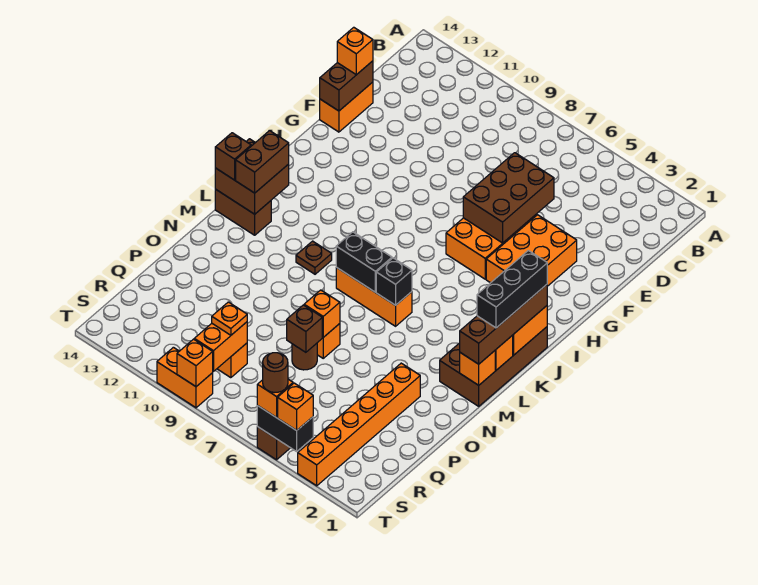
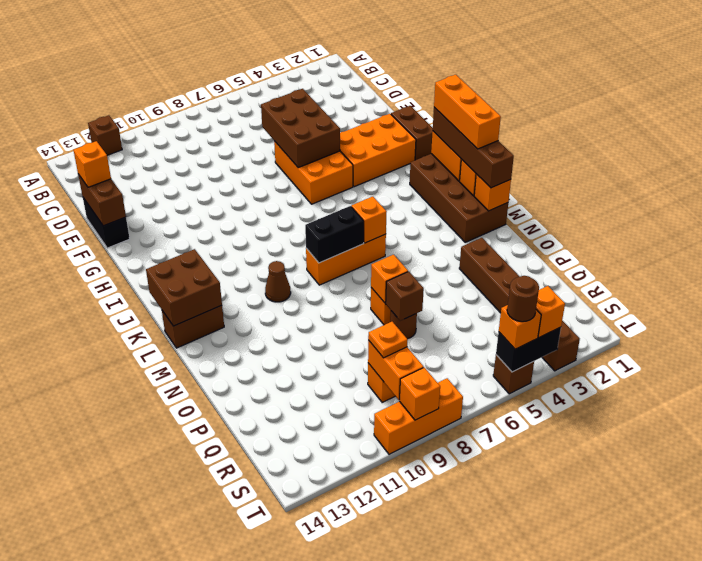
orange brick E14:F14 level 1 -> black brick E14:F14 level 1
orange brick F3:H4 level 1 -> orange brick G2:H4 level 1
black brick J1:L1 level 4 -> orange brick J1:L1 level 4
brown brick K13:L13 level 3 -> brown brick G1:H1 level 1
black brick L6 level 2 -> orange brick L6 level 2
brown plate L10 level 1 -> brown cone L10 level 1
brown brick L14 level 3 -> brown brick A12 level 1
orange brick O3:T3 level 1 -> brown brick O3:T3 level 1
orange brick T9:T10 level 1 -> orange brick T8:T10 level 1

